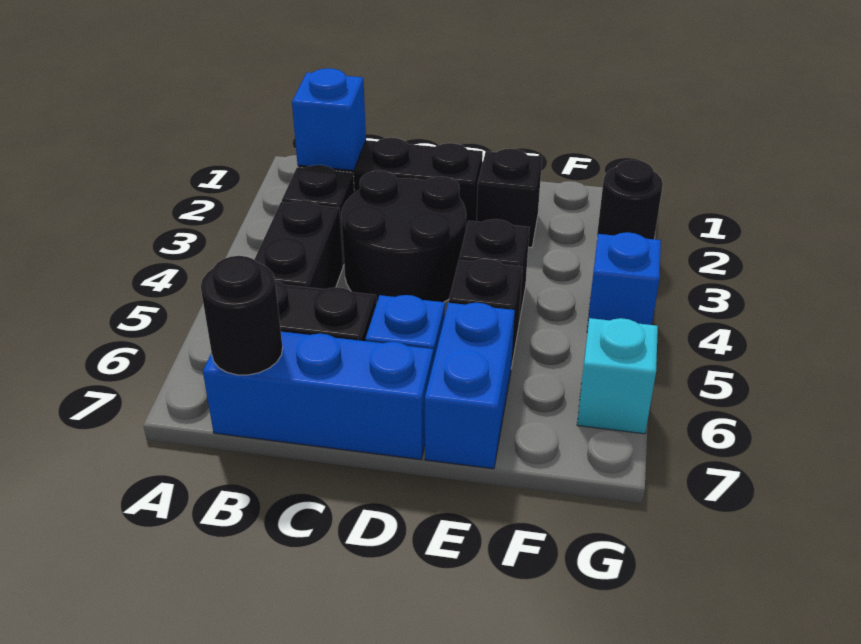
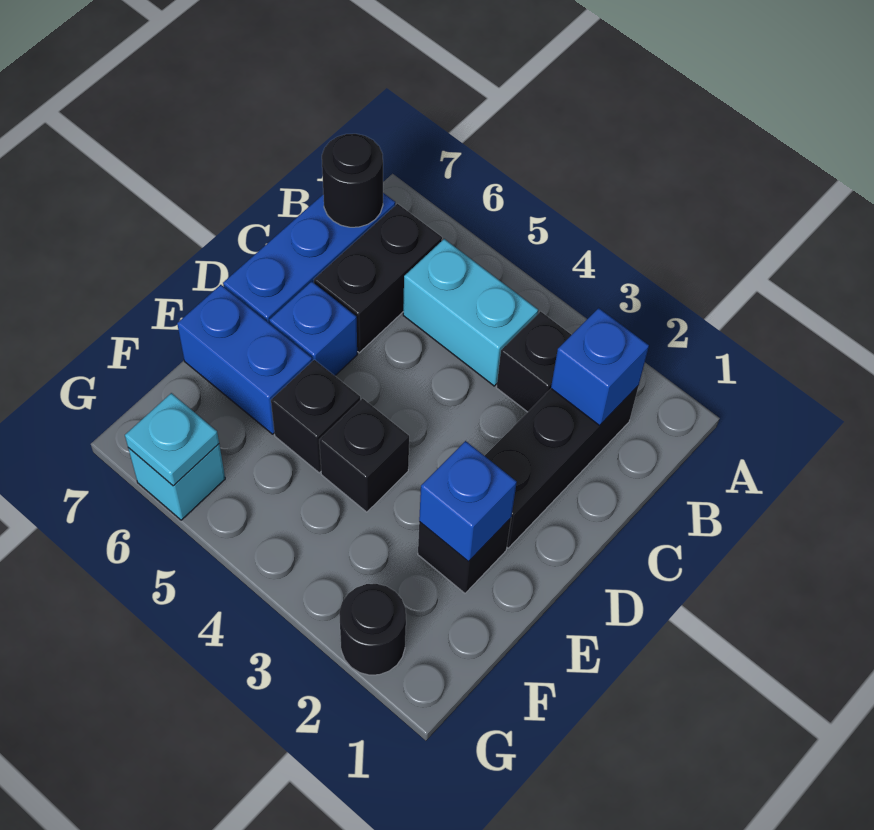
black brick B4:B5 level 1 -> cyan brick B4:B5 level 1
black round brick C3:D4 level 1 -> none
blue brick G4 level 1 -> blue brick E2 level 2
none -> cyan plate G6 level 2

